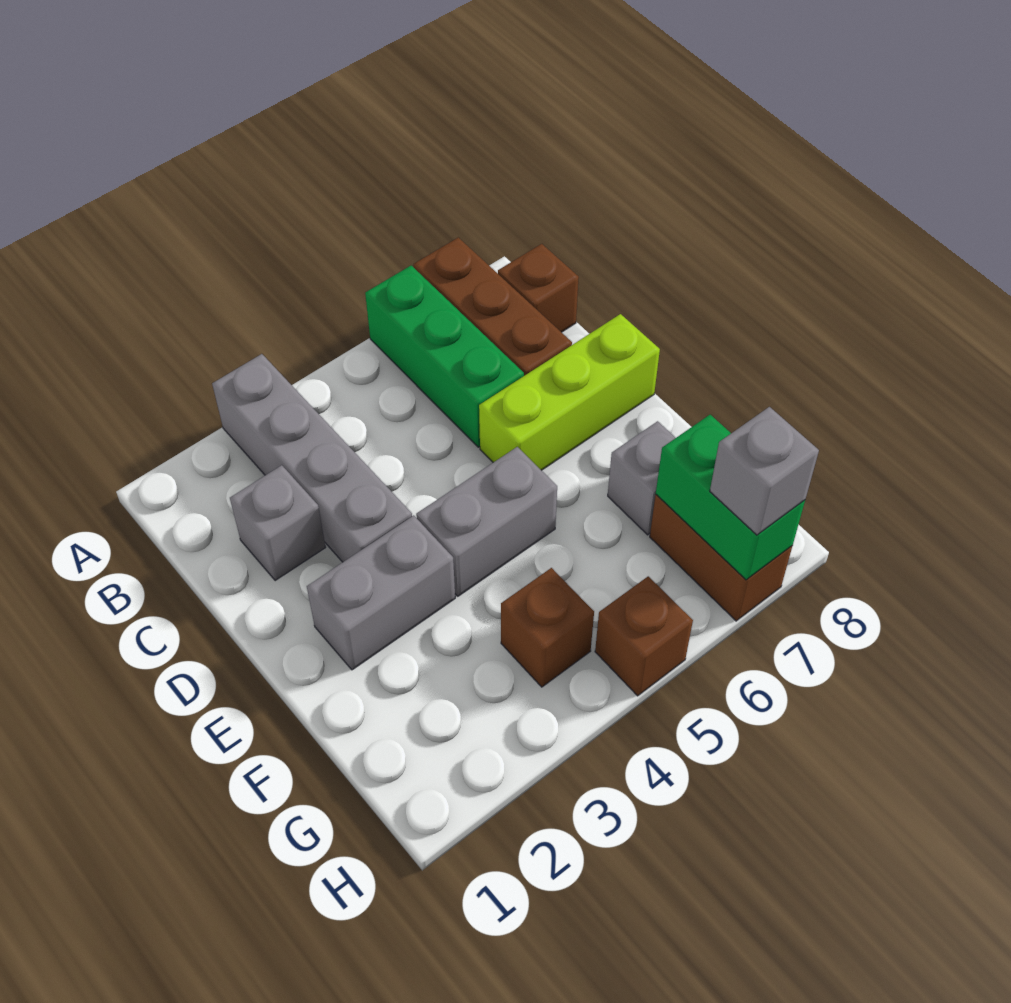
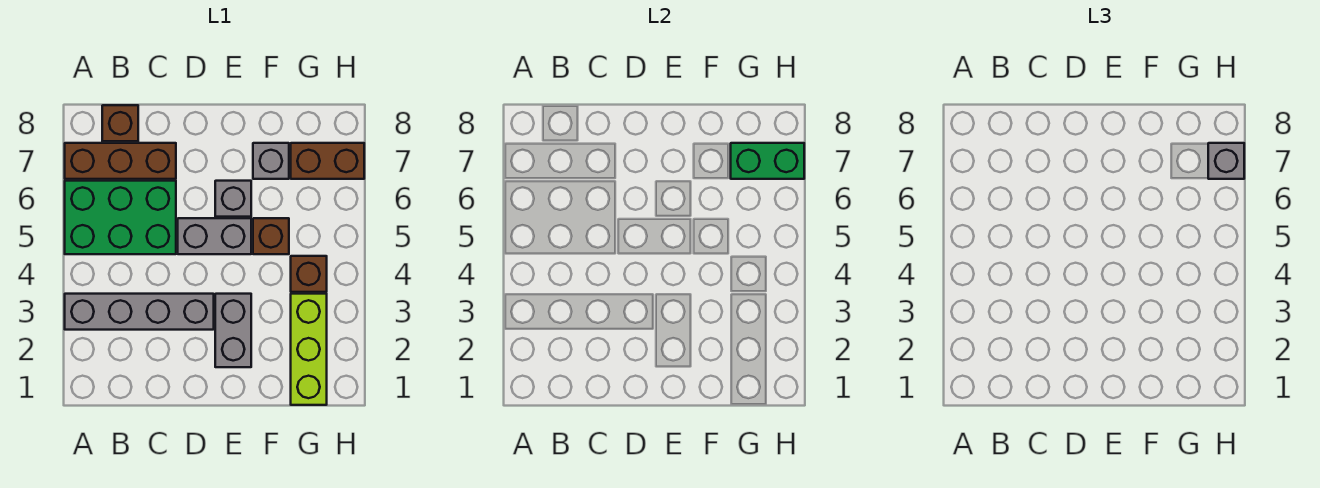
green brick A6:C6 level 1 -> green brick A5:C6 level 1
grey brick C2 level 1 -> grey brick E6 level 1
lime brick D6:D8 level 1 -> lime brick G1:G3 level 1
grey brick E4:E5 level 1 -> grey brick D5:E5 level 1
brown brick H5 level 1 -> brown brick F5 level 1

